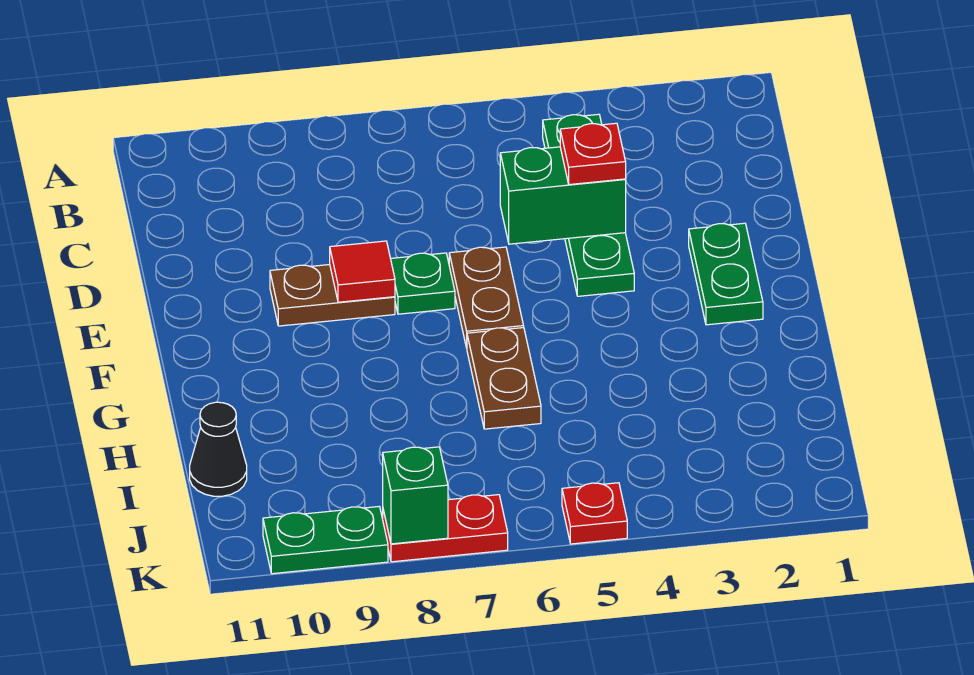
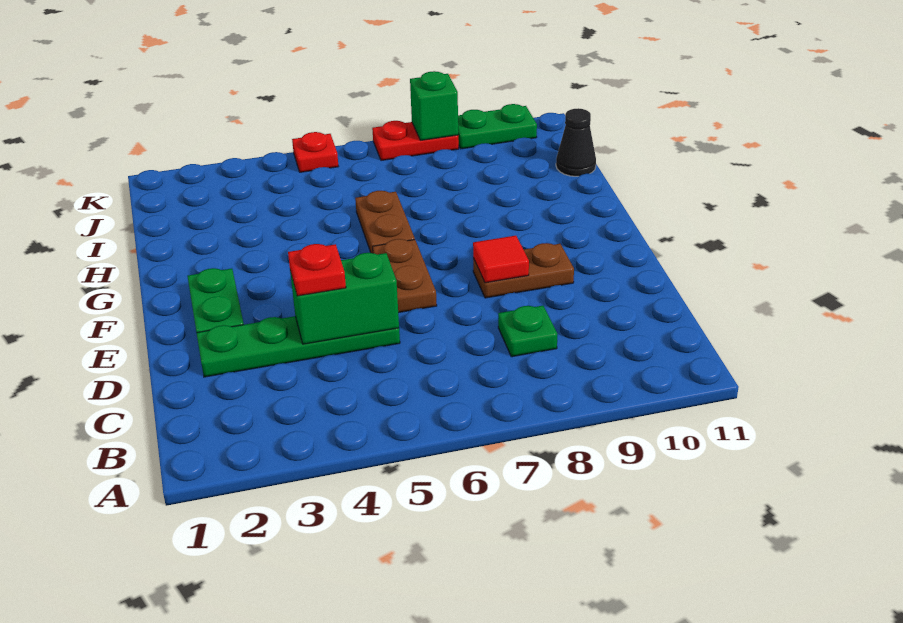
green plate B4:E4 level 1 -> green plate D2:D5 level 1
green plate E7 level 1 -> green plate C8 level 1

